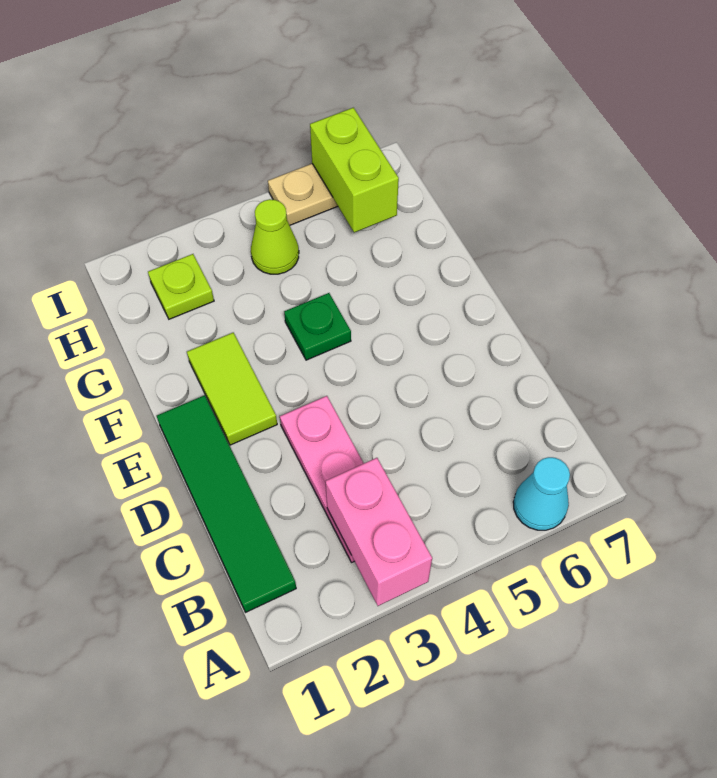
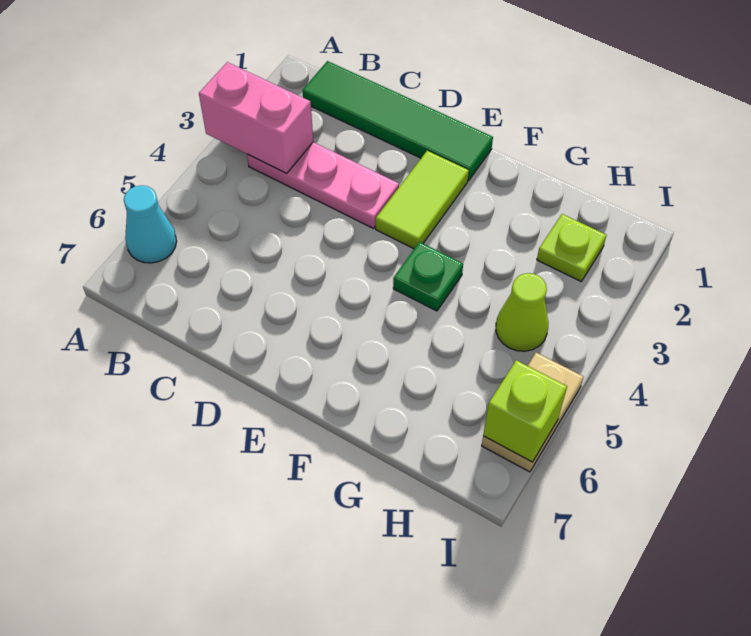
lime tile E2:F2 level 1 -> lime tile E2:E3 level 1
lime brick H6:I6 level 2 -> lime brick I6 level 2

